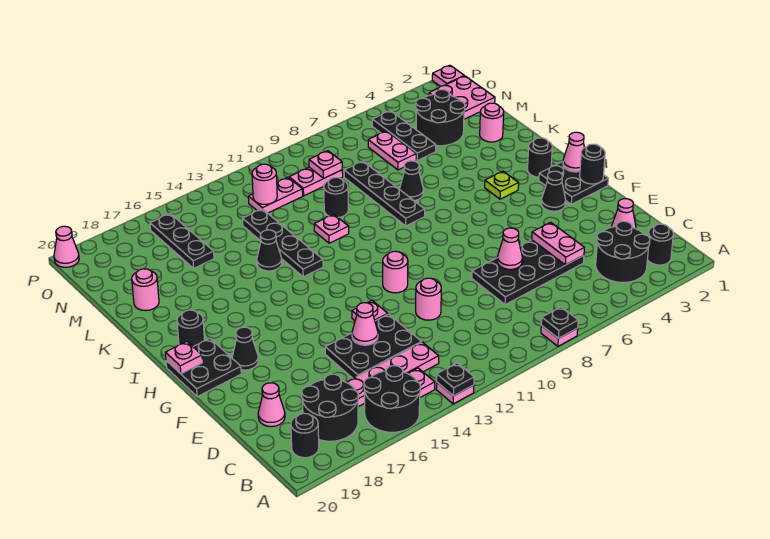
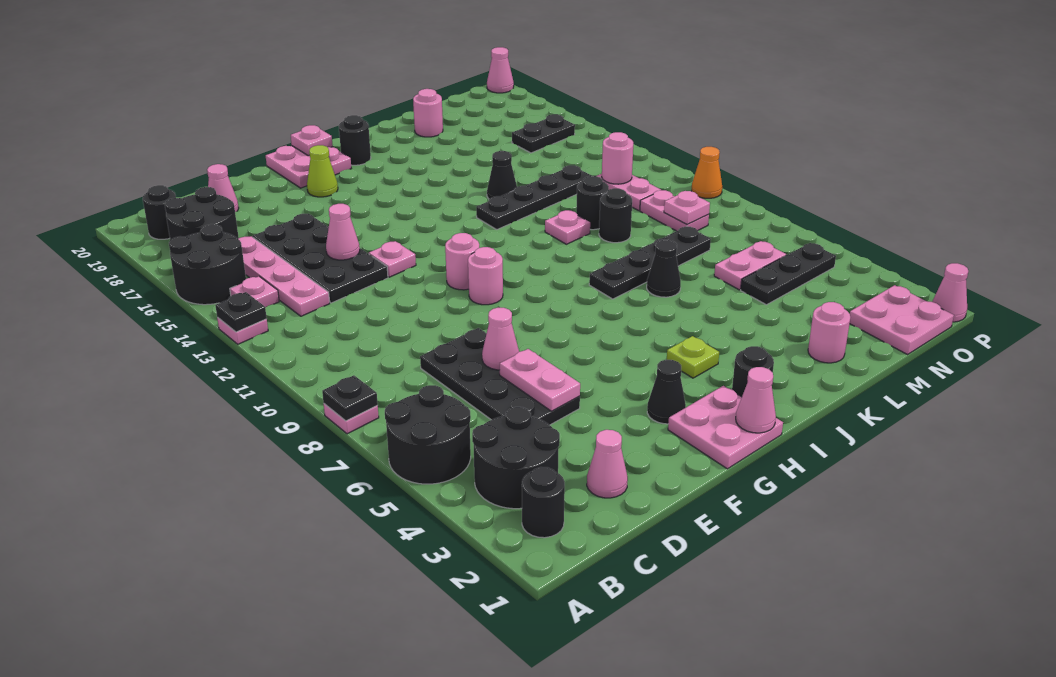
pink plate D5:E5 level 2 -> pink plate E5:E6 level 2
black plate D13:E15 level 1 -> black plate D13:E16 level 1
pink round brick E11 level 1 -> pink round brick G10 level 1
black plate G1:H2 level 1 -> pink plate G1:H2 level 1
black round brick G1 level 2 -> black round brick L11 level 1
black cone G18 level 1 -> lime cone G18 level 1
black plate G19:H20 level 1 -> pink plate G19:H20 level 1
black round brick M3:N4 level 1 -> black round brick A5:B6 level 1
black plate M16:O16 level 1 -> black plate N16:O16 level 1
pink plate P1 level 1 -> pink cone P1 level 1
none -> orange cone P10 level 1

